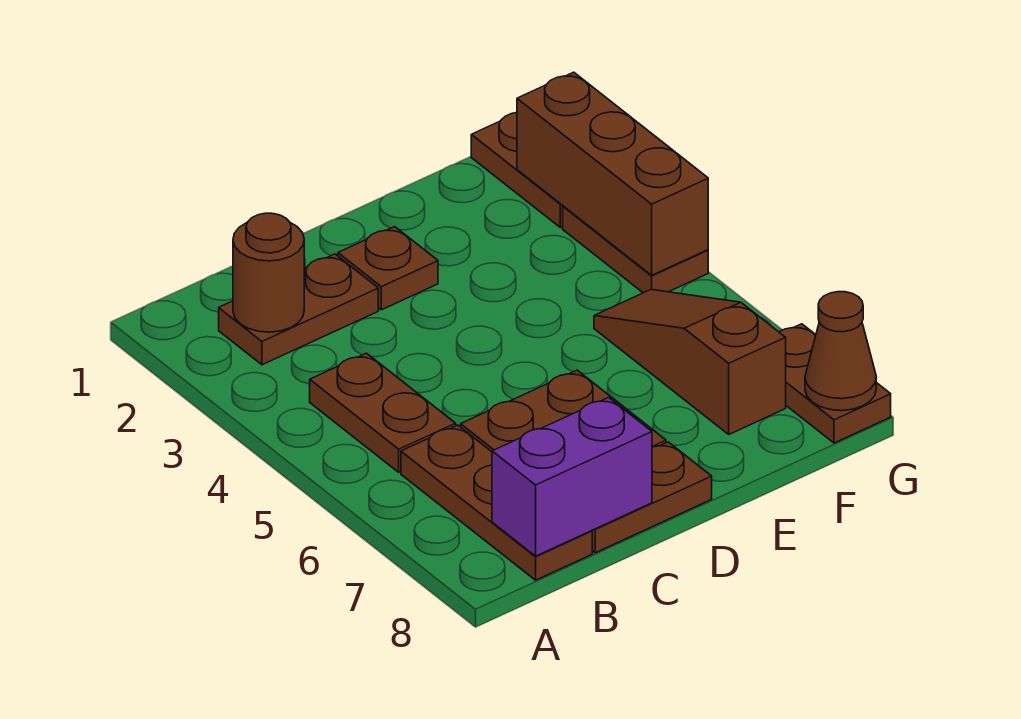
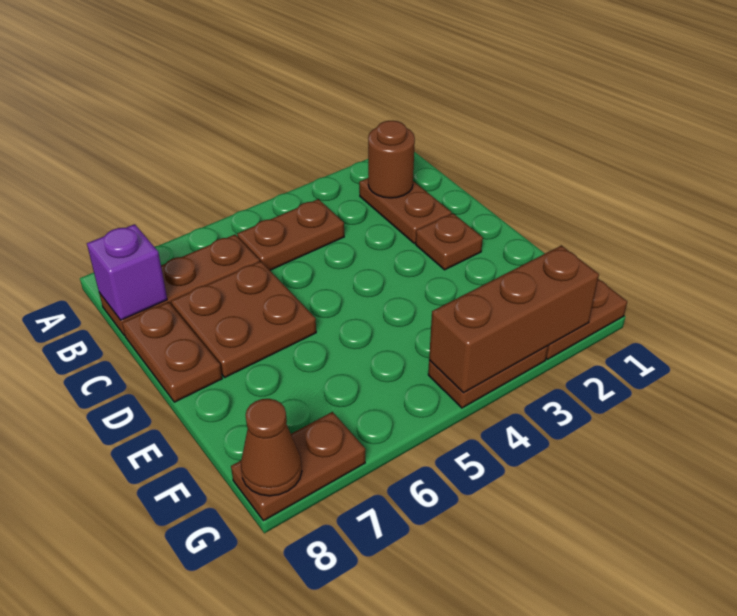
purple brick B8:C8 level 2 -> purple brick B8 level 2
brown slope F5:F7 level 1 top 7 -> none

